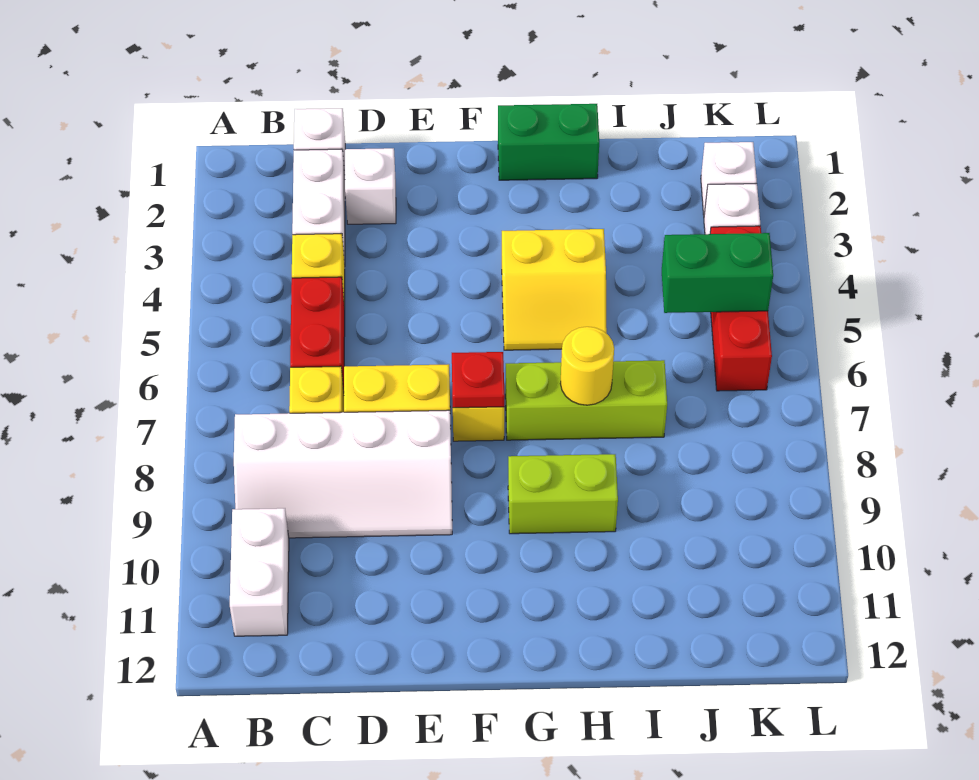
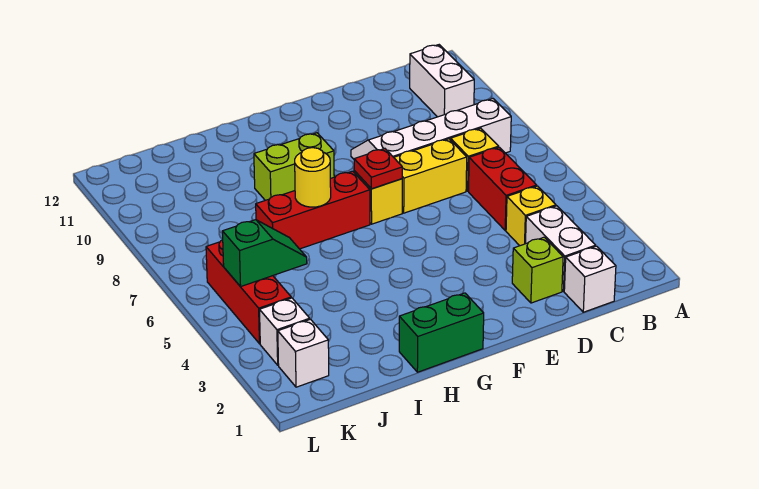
white brick D2 level 1 -> lime brick D2 level 1
yellow slope G4:H5 level 1 top 4 -> none
lime brick G7:I7 level 1 -> red brick G7:I7 level 1
green brick J5:K5 level 2 -> green slope J5:K5 level 2 top K

